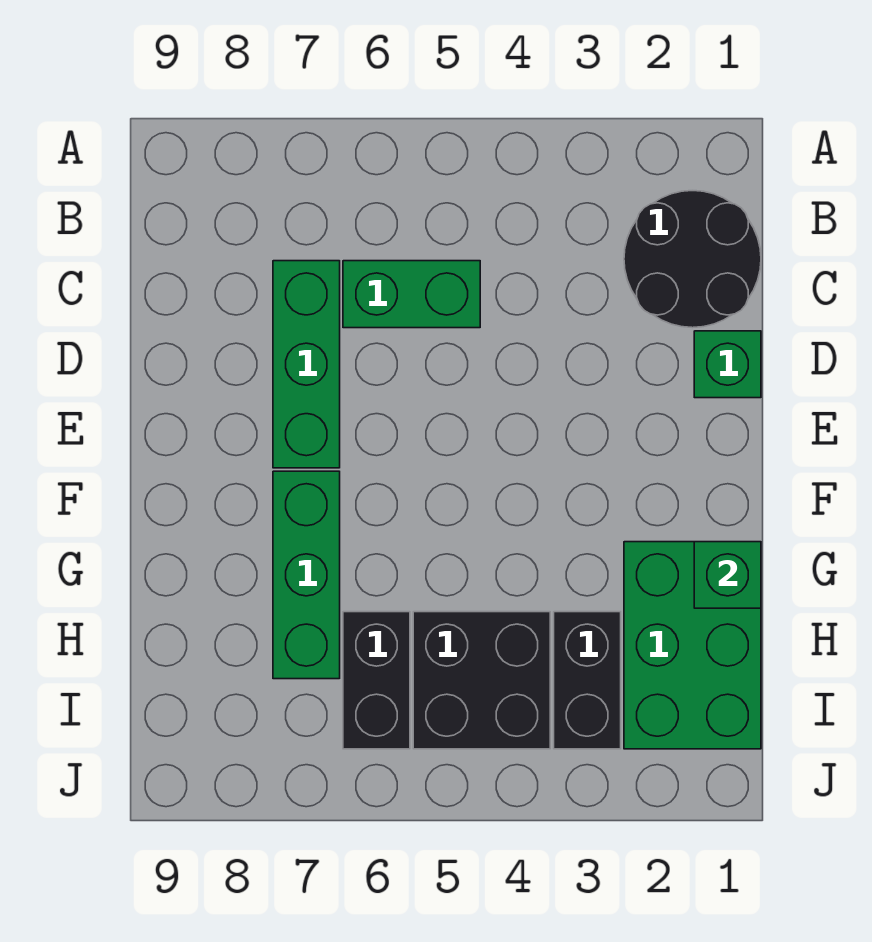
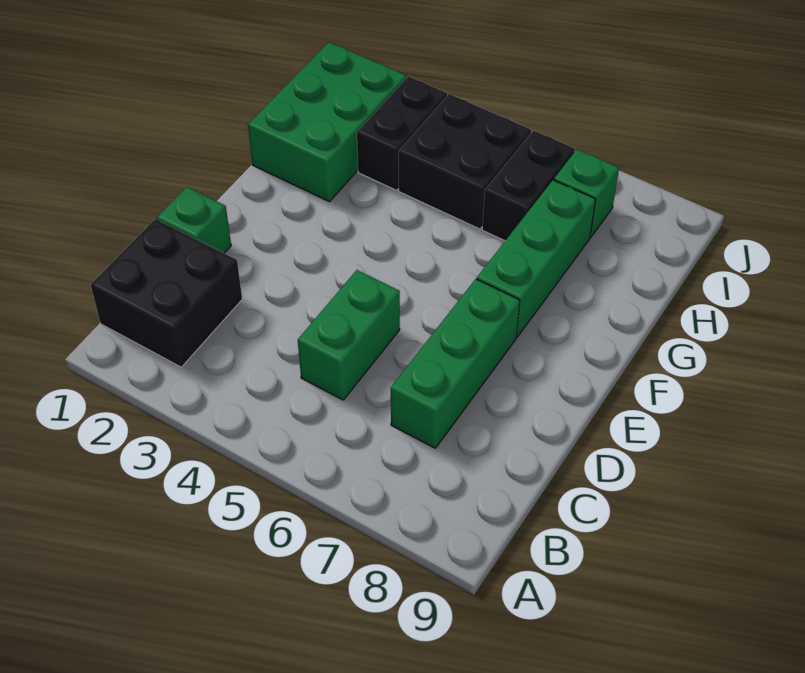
black round brick B1:C2 level 1 -> black brick B1:C2 level 1
green brick C5:C6 level 1 -> green brick C5:D5 level 1
green brick G1 level 2 -> green brick I7 level 1

